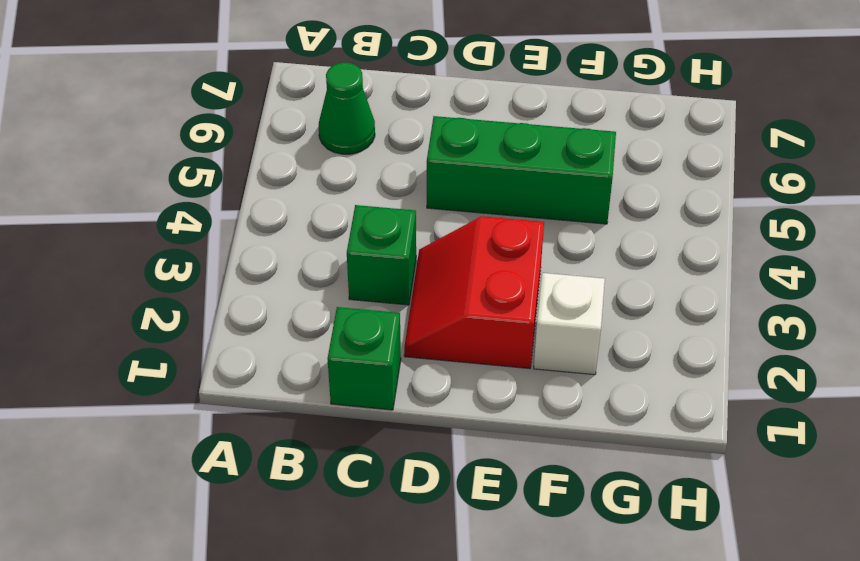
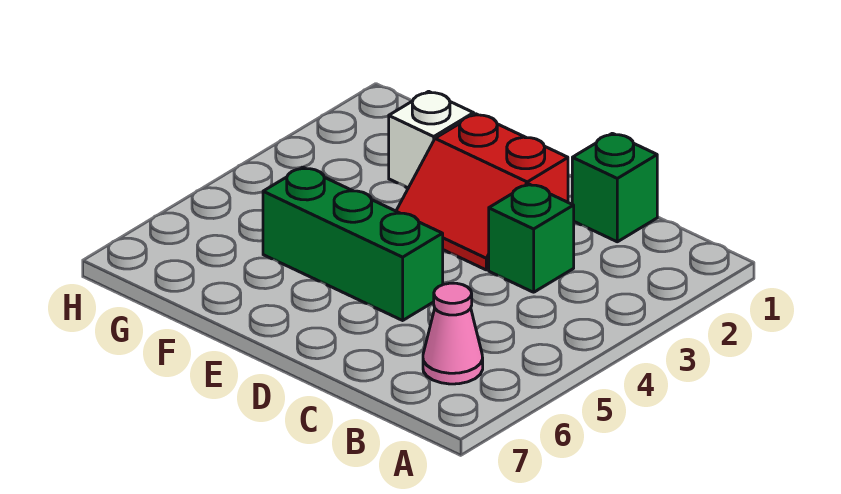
green cone B6 level 1 -> pink cone B6 level 1
red slope D2:E3 level 1 top E -> red slope D2:E3 level 1 top 2

